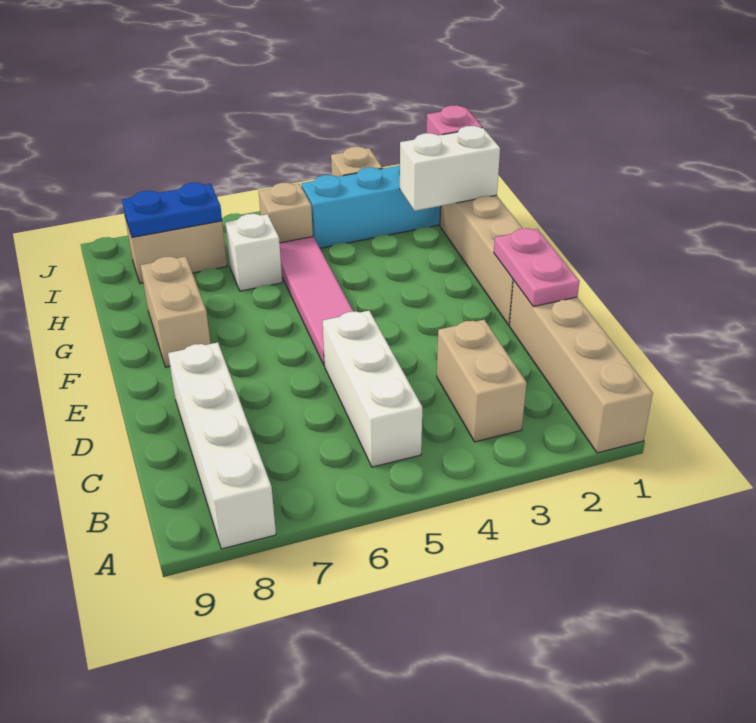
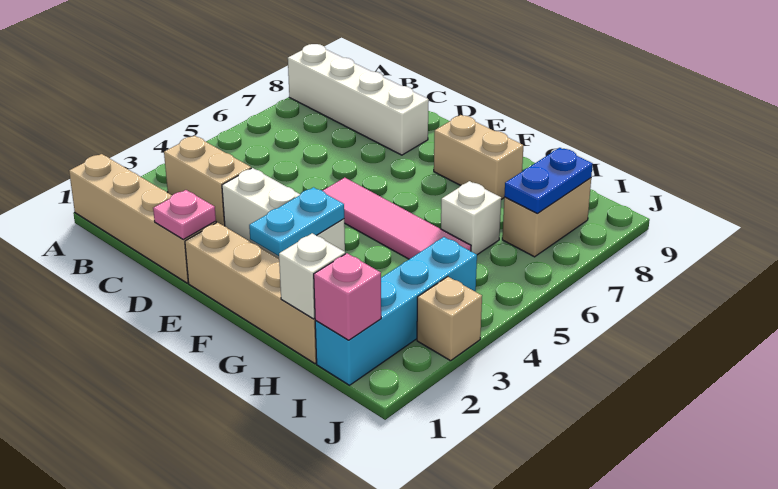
white brick B5:D5 level 1 -> white brick D3:F3 level 1
pink plate D1:E1 level 2 -> pink plate D1 level 2
none -> cyan plate F2:F3 level 2
white brick H1:H2 level 2 -> white brick H1 level 2
tan brick I5 level 1 -> none

